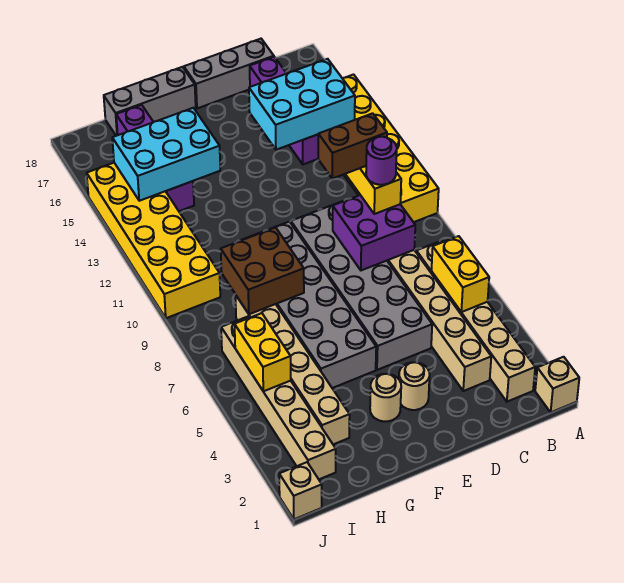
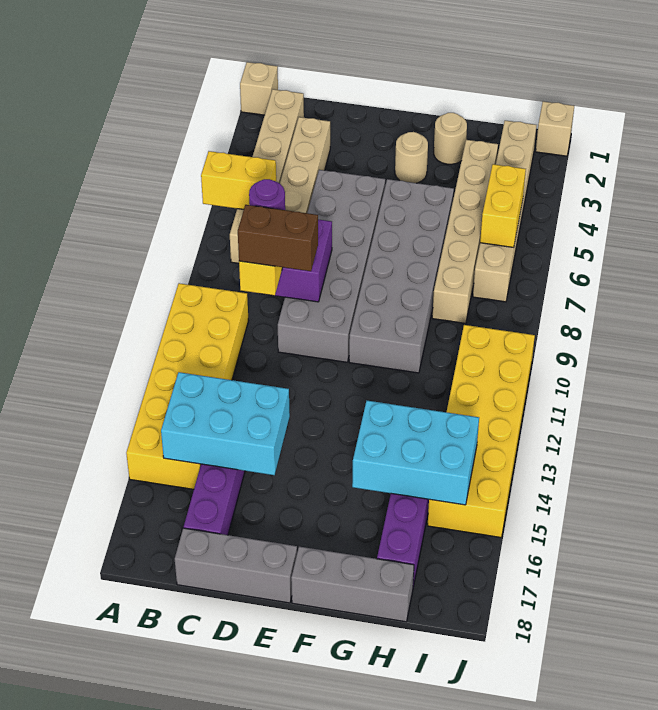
yellow brick B5:B6 level 2 -> yellow brick A6:B6 level 2
tan round brick E3 level 1 -> tan round brick G2 level 1
brown brick G8:H9 level 2 -> none

